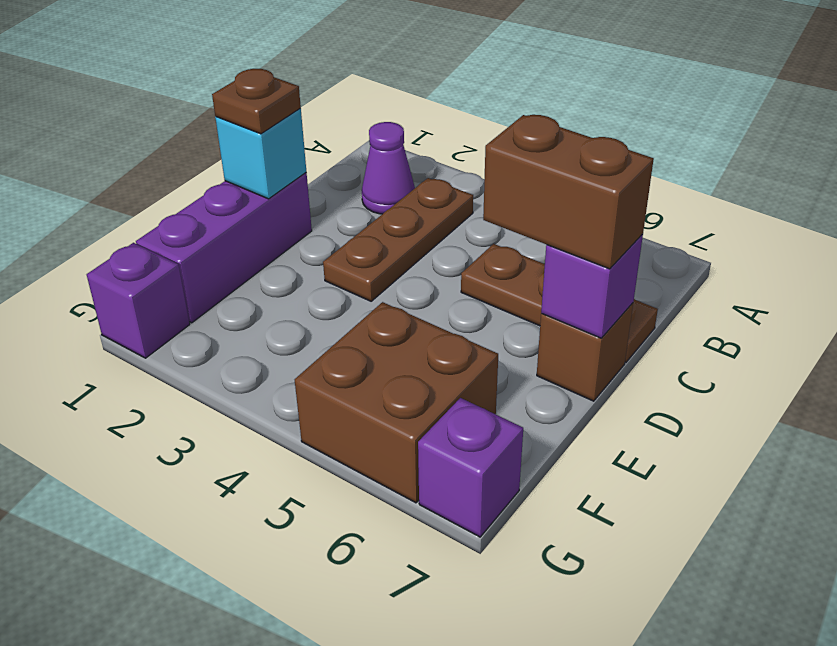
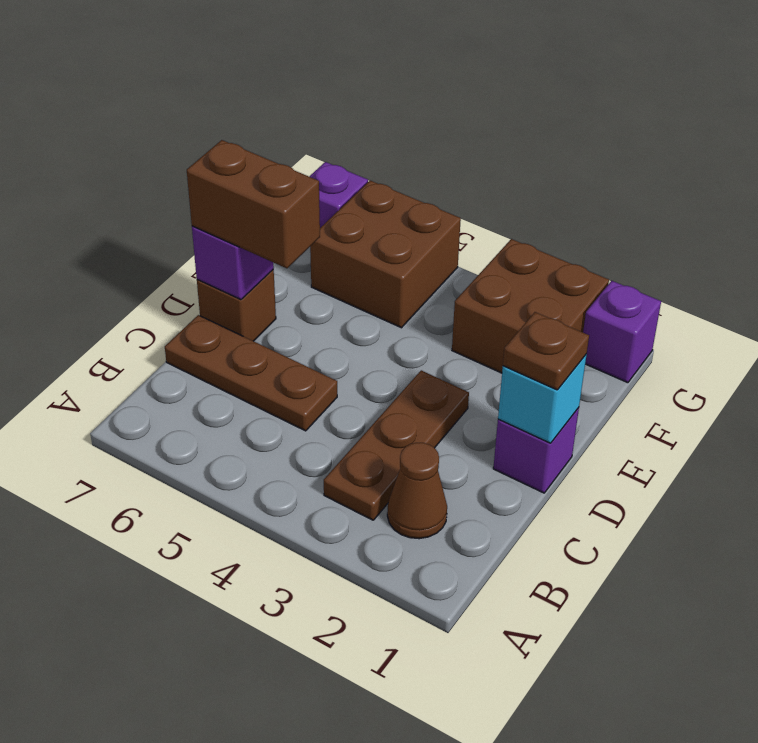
purple cone B2 level 1 -> brown cone B2 level 1
purple brick D1:F1 level 1 -> purple brick D1 level 1
none -> brown brick F2:G3 level 1

